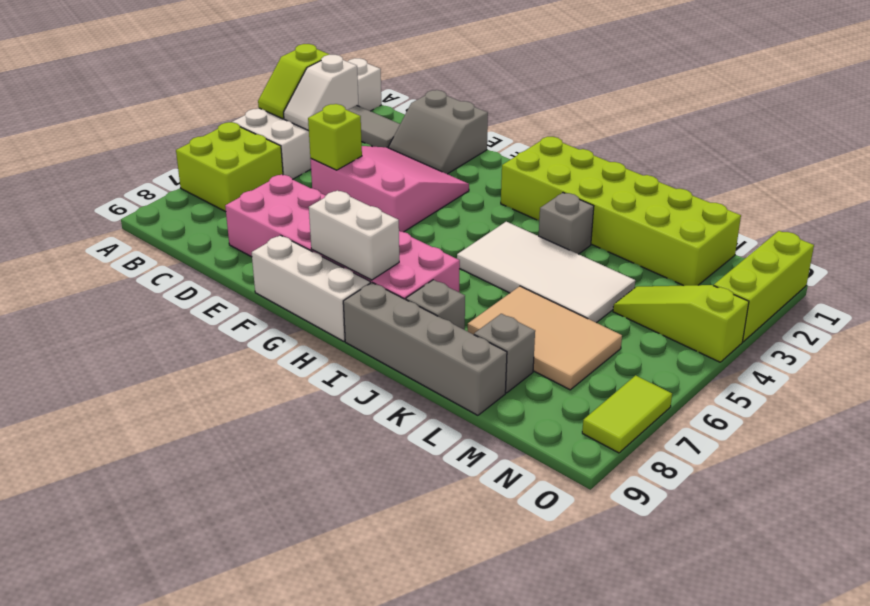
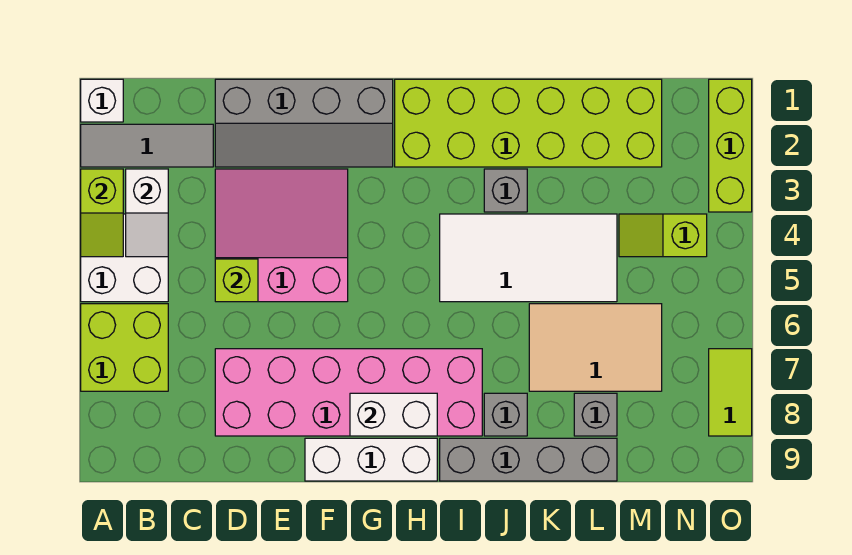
grey slope D1:E2 level 1 top 1 -> grey slope D1:G2 level 1 top 1
lime slope M4:O4 level 1 top O -> lime slope M4:N4 level 1 top N

